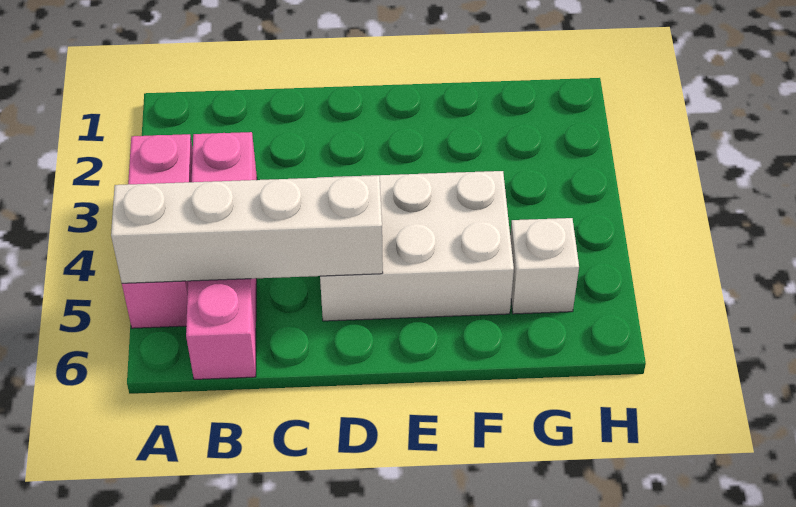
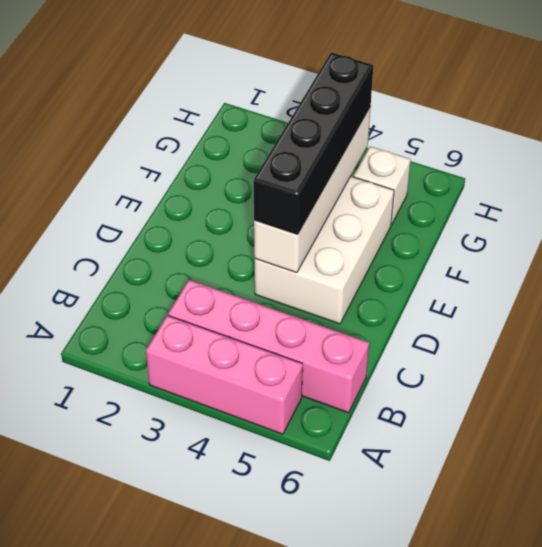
white brick A5:D5 level 2 -> white brick D4:G4 level 2
none -> black brick D4:G4 level 3

